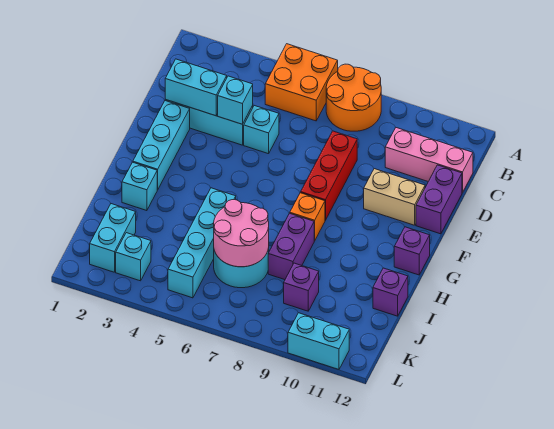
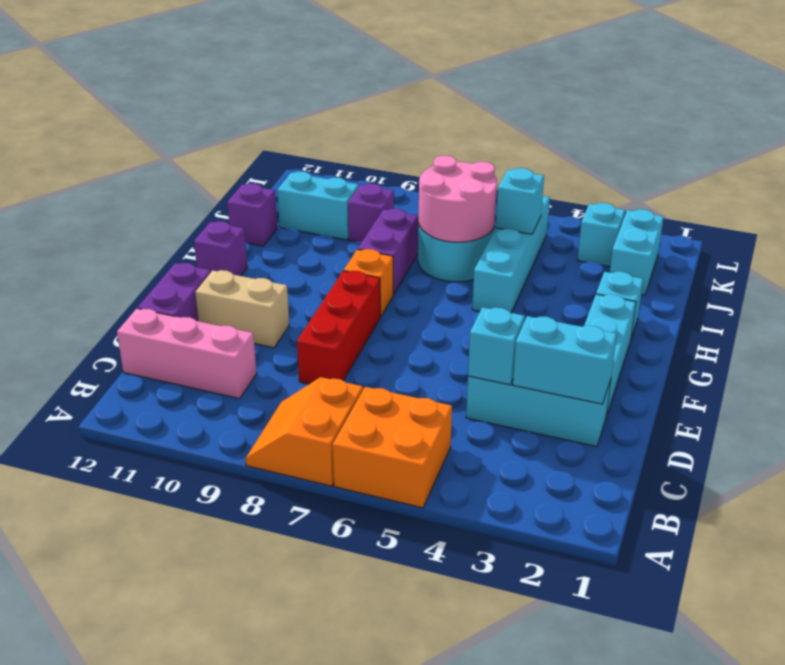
orange round brick A7:B8 level 1 -> orange slope A7:B8 level 1 top 7
cyan brick D5 level 1 -> cyan brick J5 level 2
cyan brick L10:L11 level 1 -> cyan brick J10:J11 level 1

